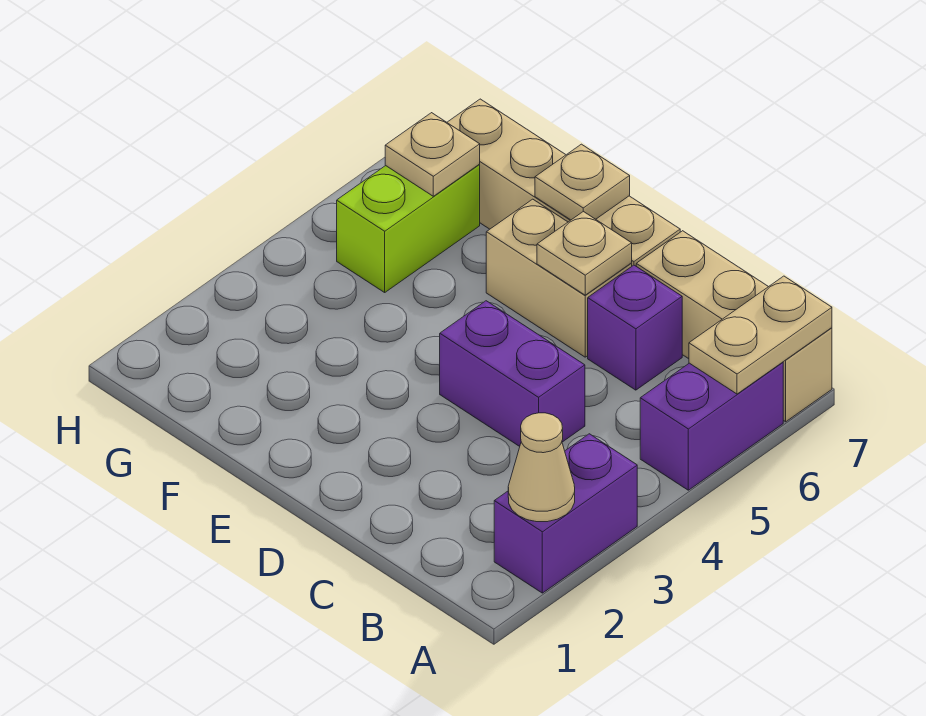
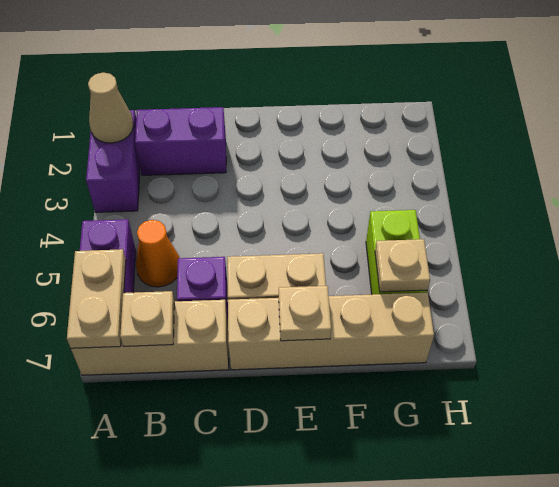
none -> orange cone B5 level 1
purple brick C4:D4 level 1 -> purple brick B2:C2 level 1
tan plate D6 level 2 -> tan plate B7 level 2

